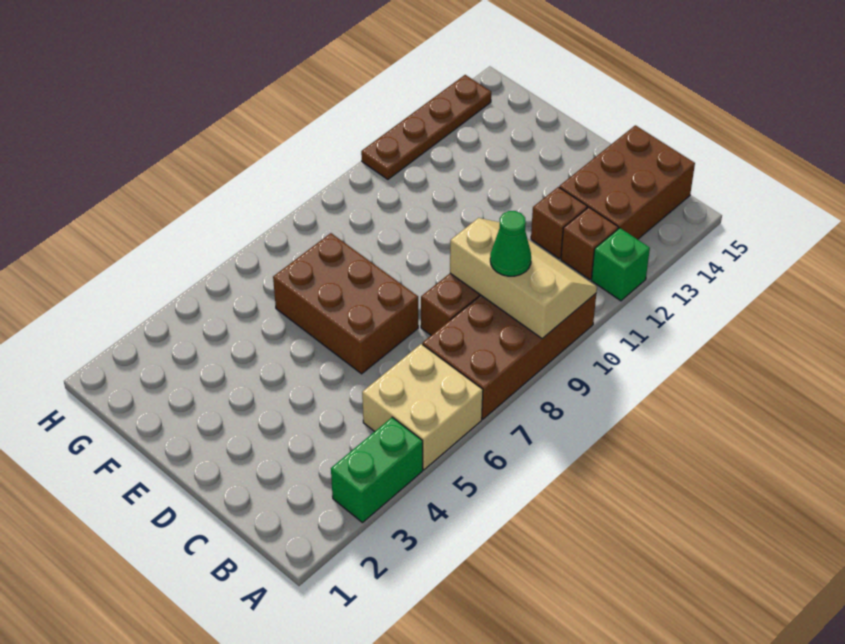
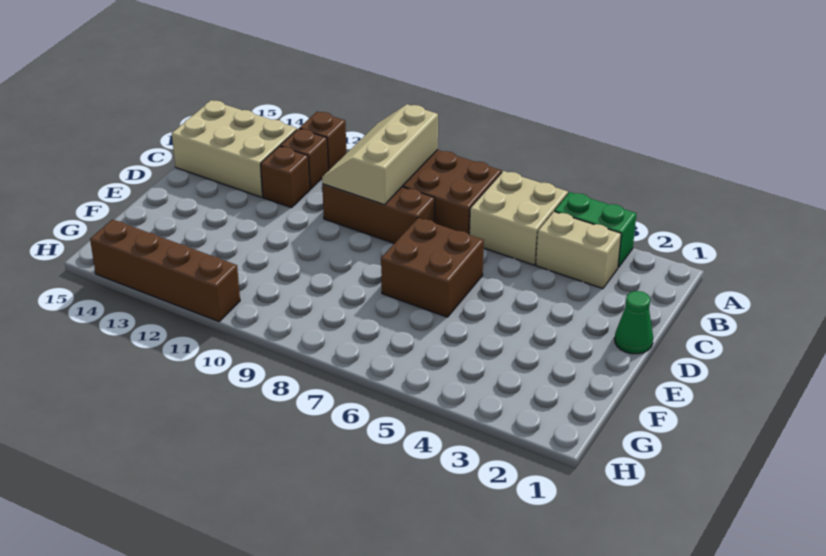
green brick A12 level 1 -> brown brick A12 level 1
none -> tan brick B3:B4 level 1
green cone B9 level 3 -> green cone D1 level 1
brown brick B13:C15 level 1 -> tan brick B13:C15 level 1
brown brick D6:F7 level 1 -> brown brick D6:E7 level 1
brown plate H11:H14 level 1 -> brown brick H11:H14 level 1

